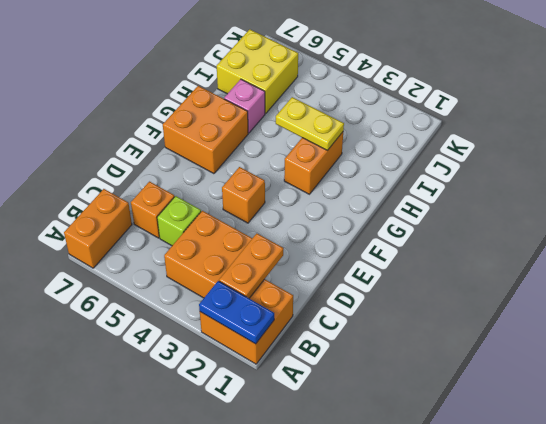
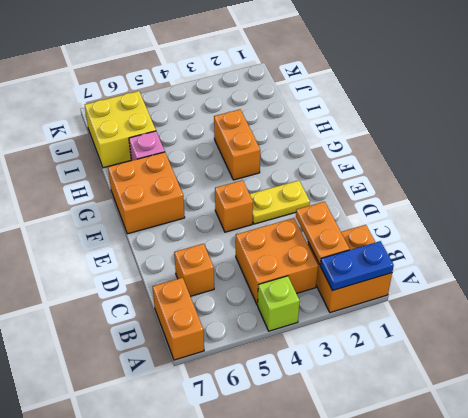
lime brick C5 level 1 -> lime brick A4 level 1
yellow plate H3:H4 level 2 -> yellow plate E2:E3 level 1

